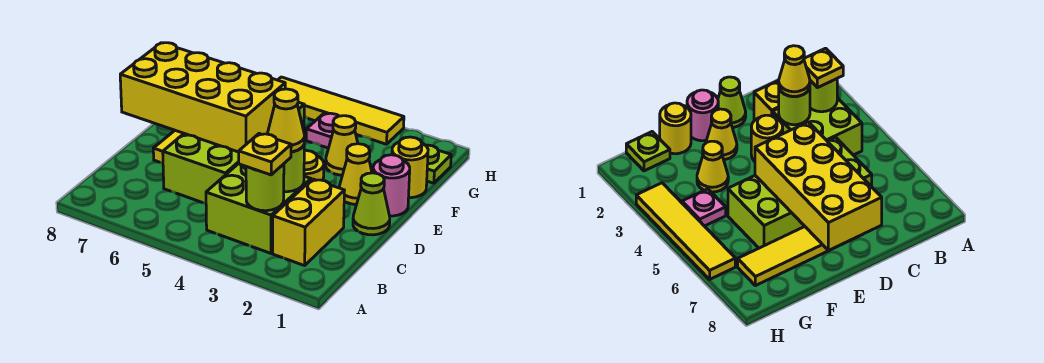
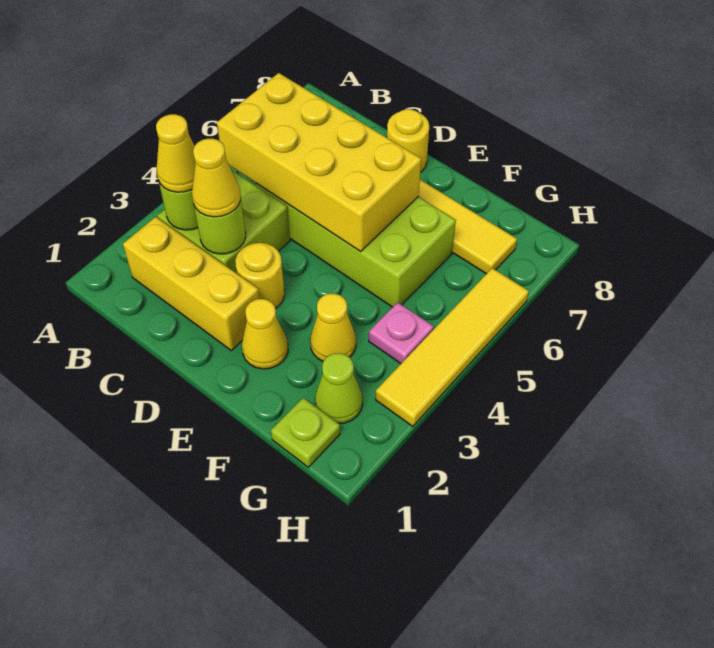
yellow brick B2:C2 level 1 -> yellow brick B2:D2 level 1
yellow plate B3 level 3 -> yellow cone B3 level 3
lime cone D1 level 1 -> lime cone G2 level 1
yellow brick D5:E8 level 2 -> yellow brick B5:E6 level 2
pink round brick E1 level 1 -> none
yellow round brick F1 level 1 -> yellow round brick D8 level 1

